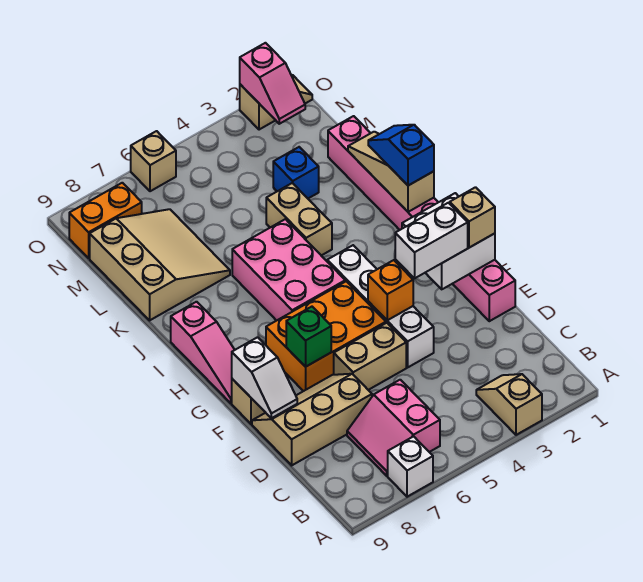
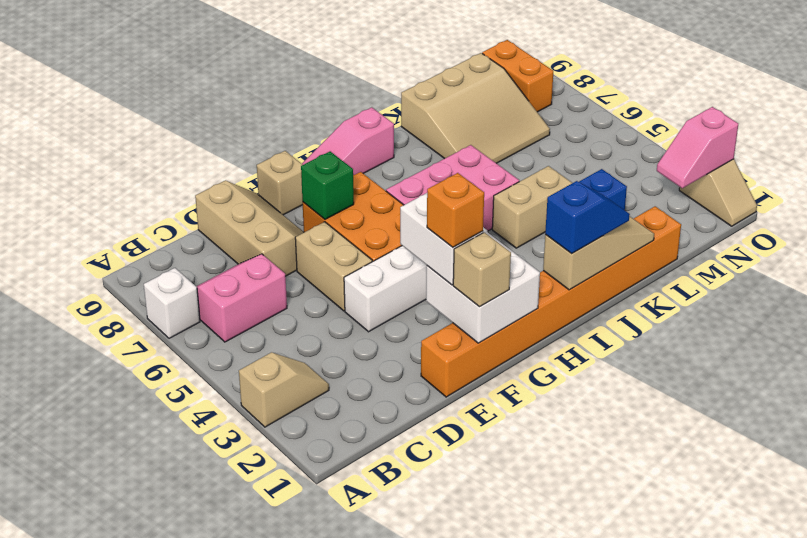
pink brick E1:L1 level 1 -> orange brick E1:L1 level 1
white slope E9:F9 level 2 top F -> none
orange brick F4 level 2 -> orange brick F2 level 4
tan brick O6 level 1 -> none

